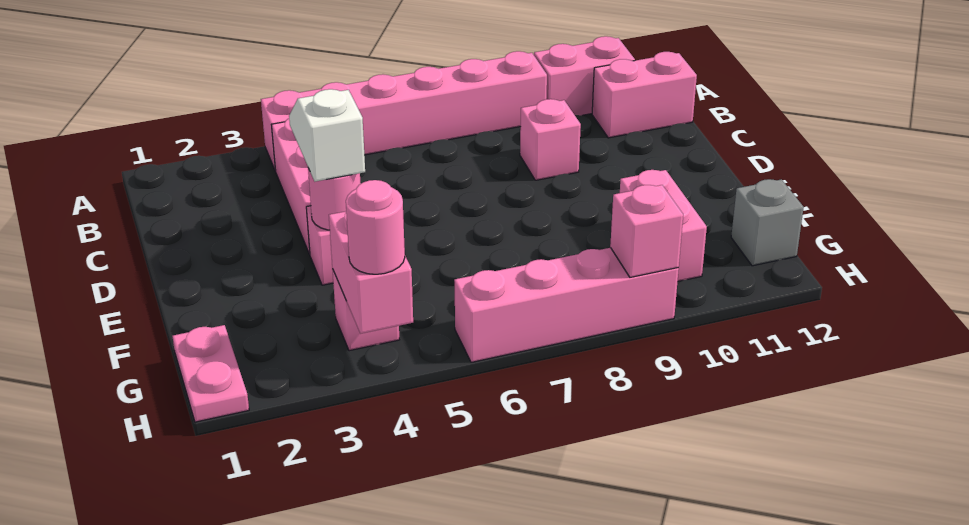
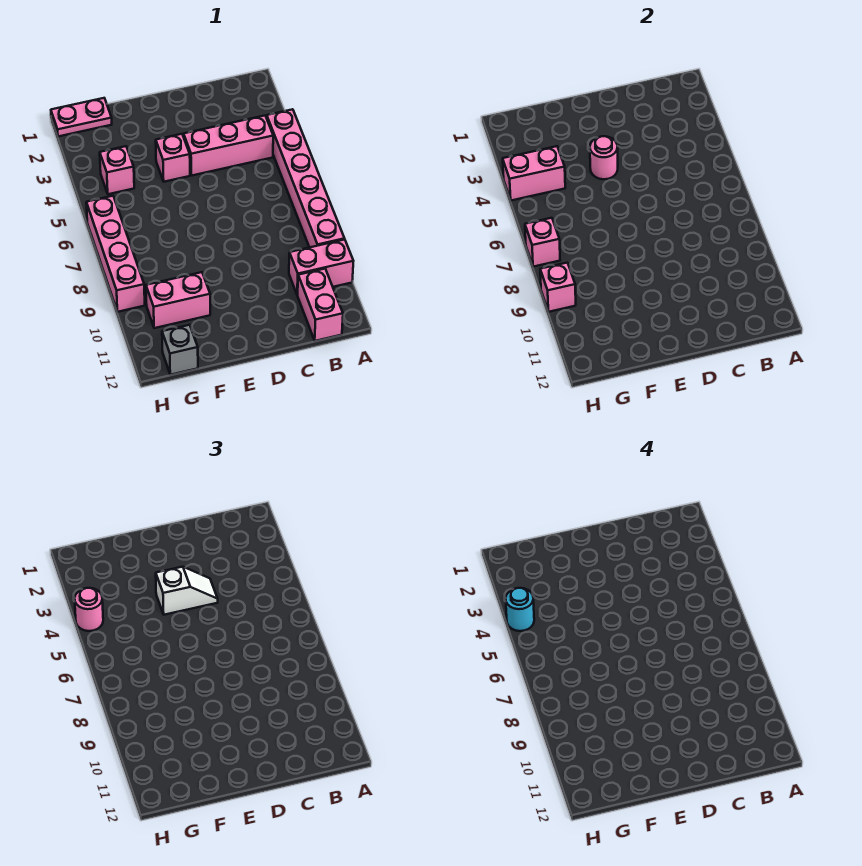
pink brick A10:A11 level 1 -> pink brick A10:B10 level 1
pink brick C9 level 1 -> pink brick H7 level 2
none -> cyan round brick H4 level 4

